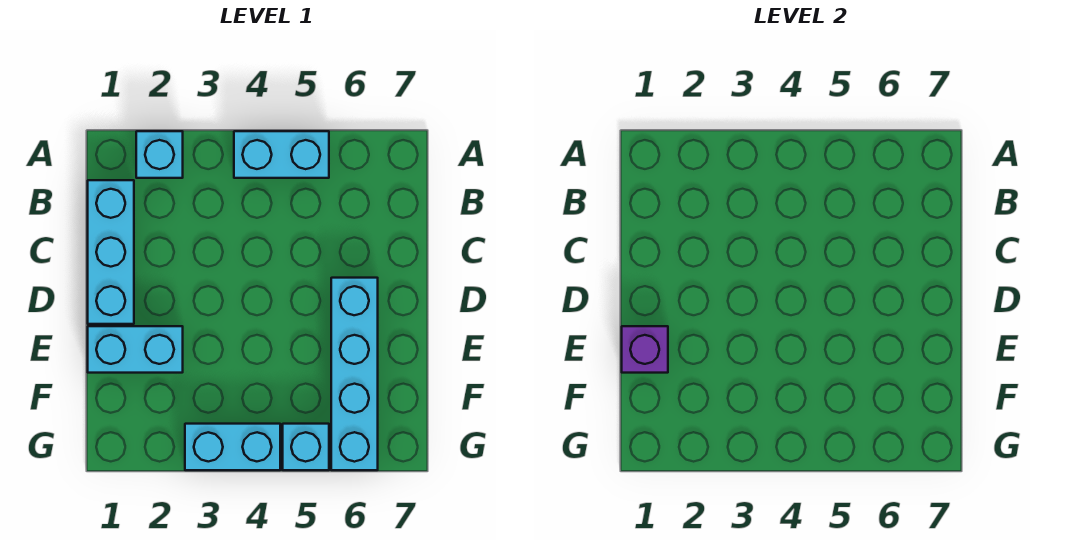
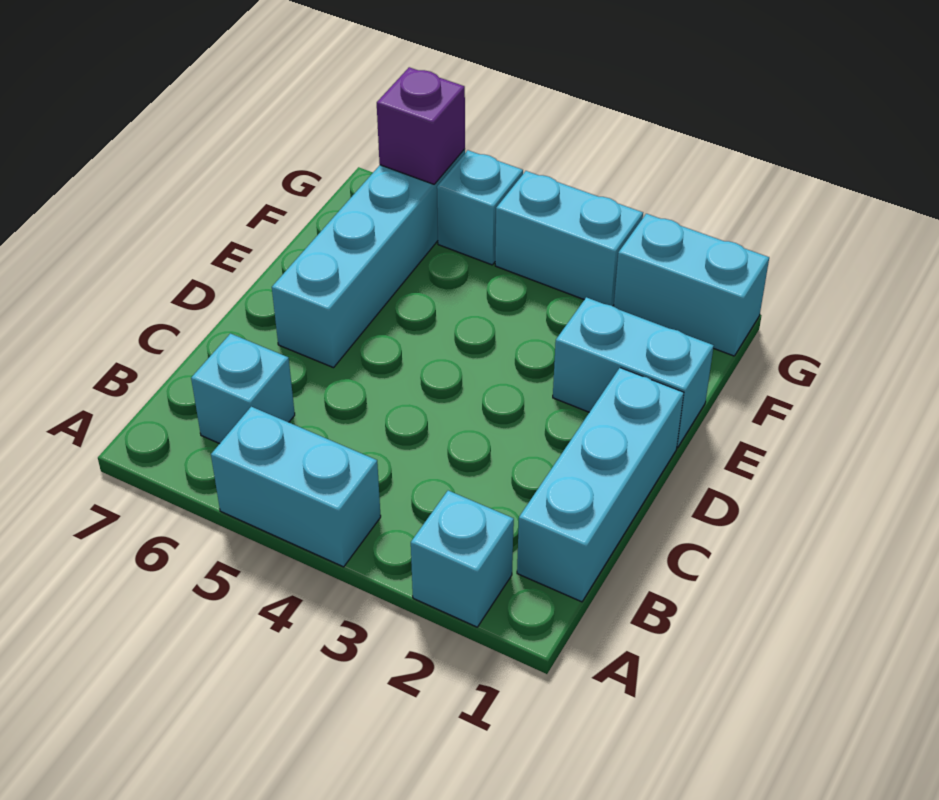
none -> cyan brick B6 level 1
purple brick E1 level 2 -> purple brick G6 level 2
none -> cyan brick G1:G2 level 1

